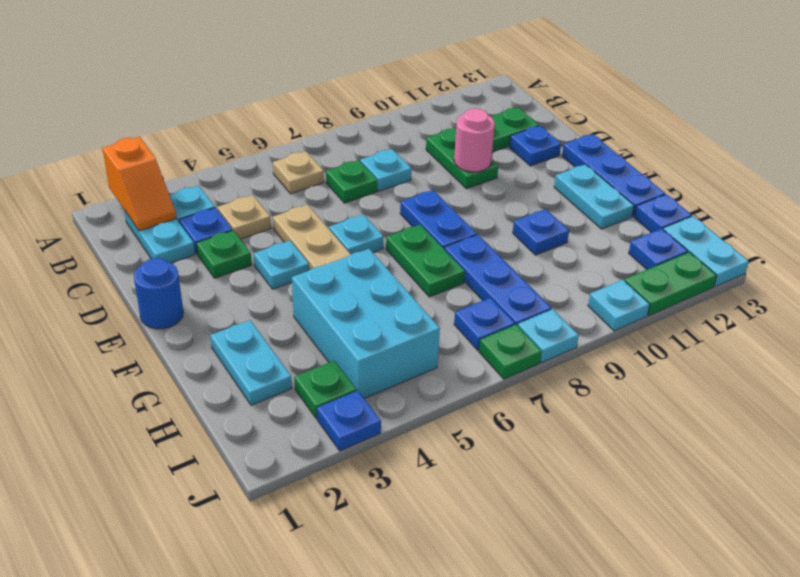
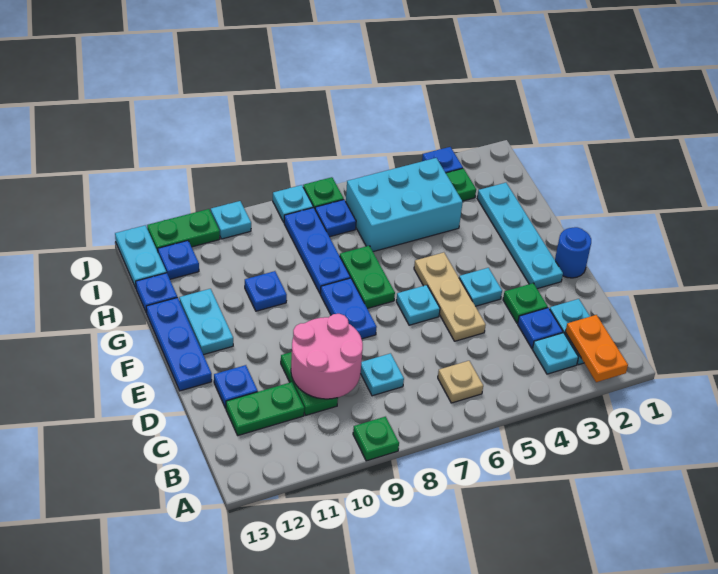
orange slope A2:B2 level 2 top A -> orange plate A2:B2 level 2
tan plate C4 level 1 -> none
green plate C7 level 1 -> green plate A9 level 1
pink round brick D10 level 2 -> pink round brick C9:D10 level 2
cyan plate G2:H2 level 1 -> cyan plate E2:H2 level 1
cyan brick G4:I5 level 1 -> cyan brick H4:I6 level 1

